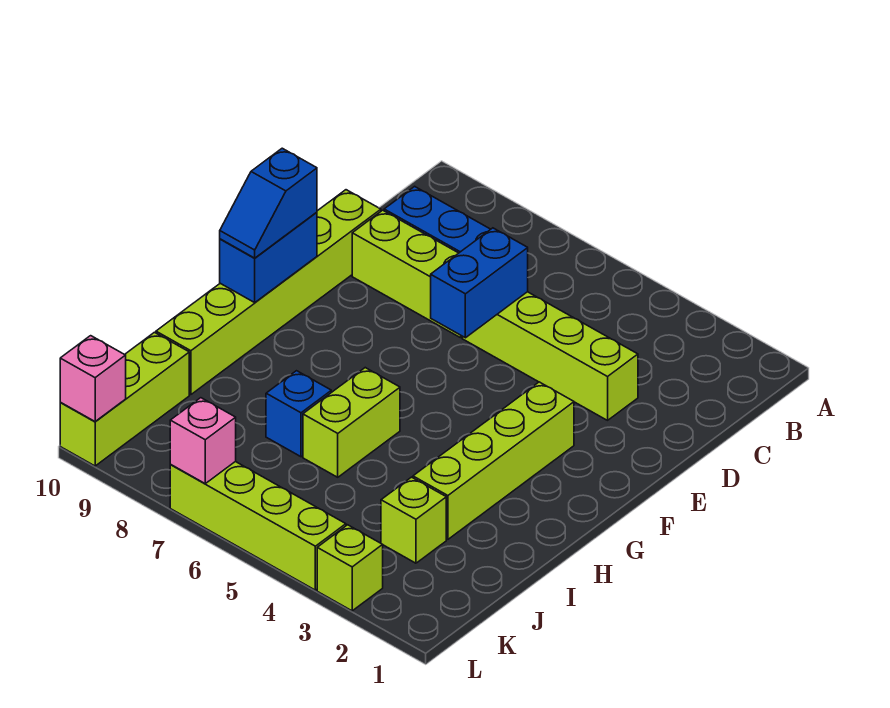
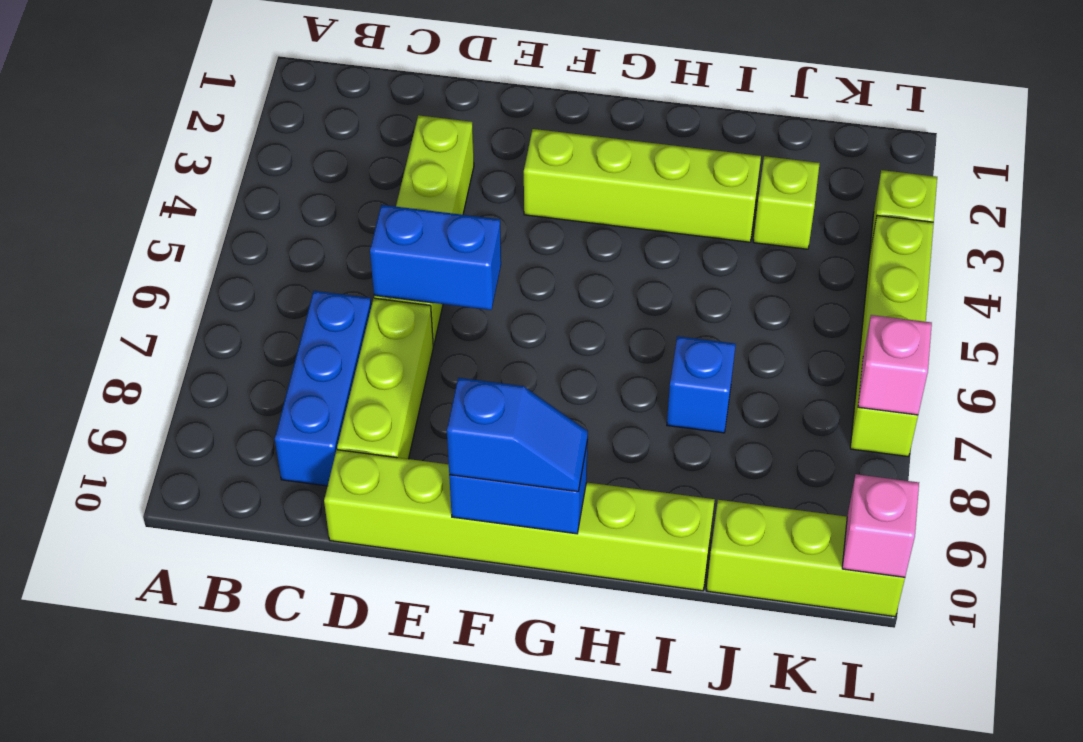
lime brick H6:I6 level 1 -> none

